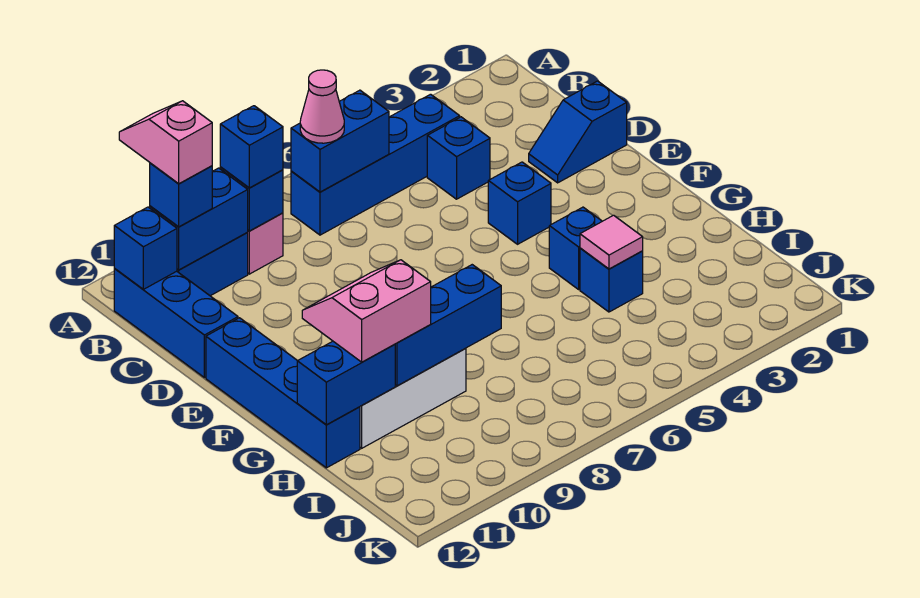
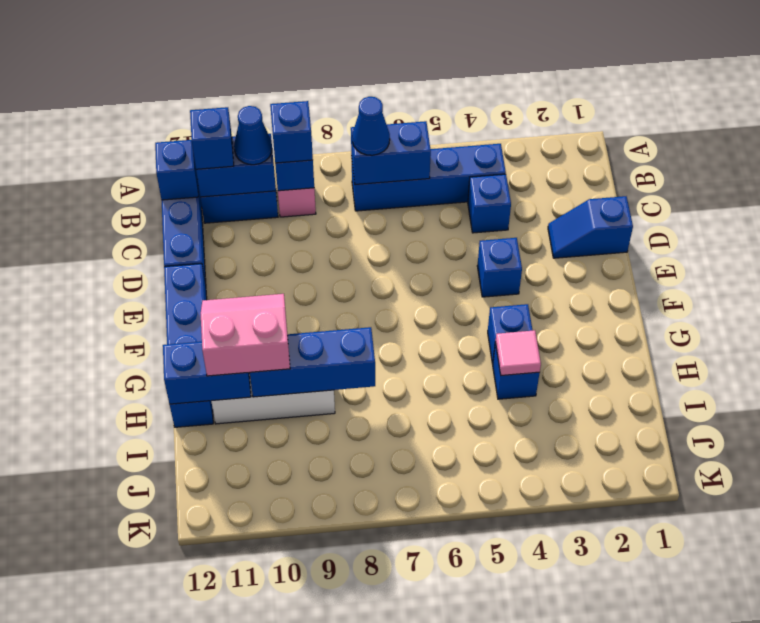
pink slope A11:B11 level 4 top B -> none
pink cone B7 level 3 -> blue cone B7 level 3
none -> blue cone B10 level 3

